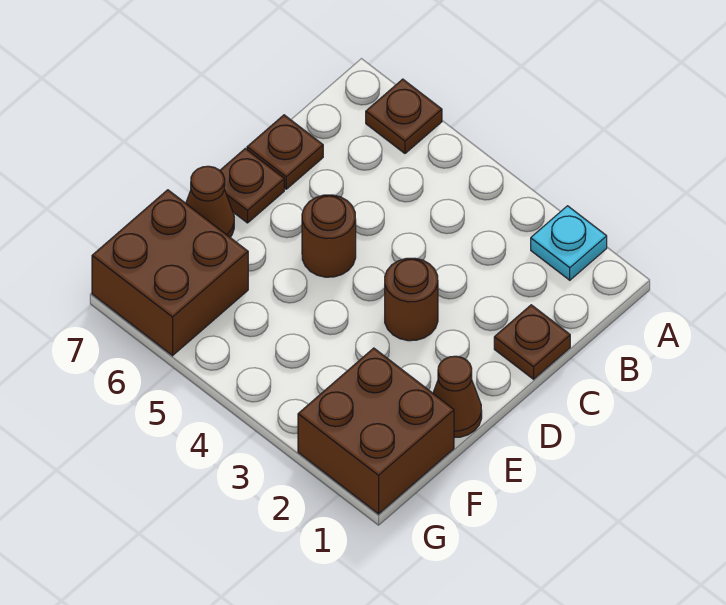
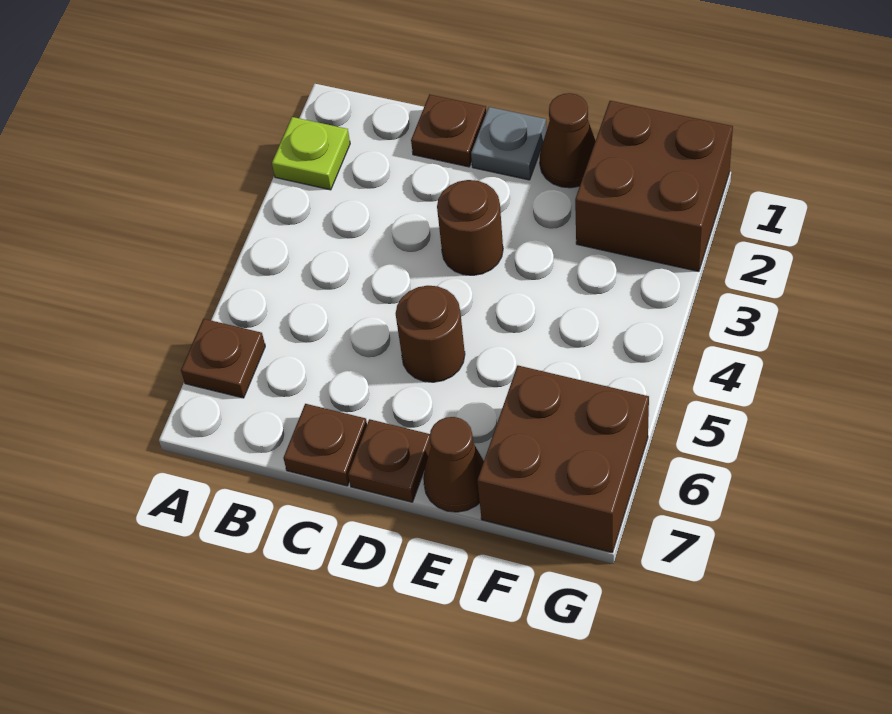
cyan plate A2 level 1 -> lime plate A2 level 1
none -> grey plate D1 level 1

